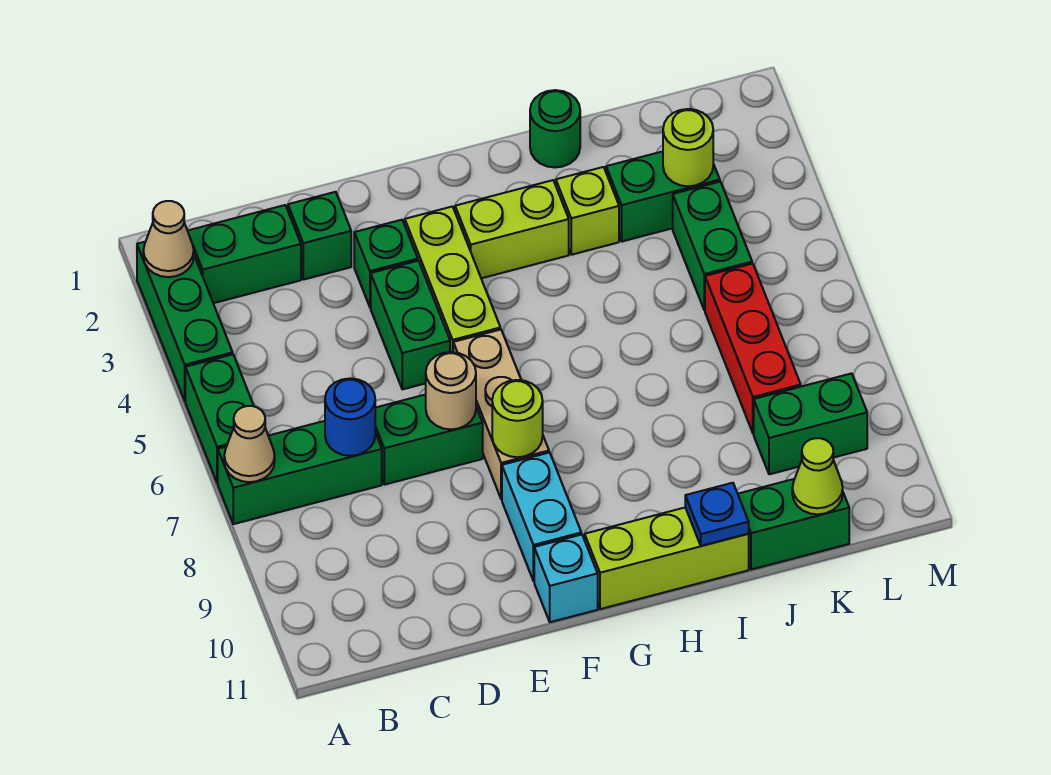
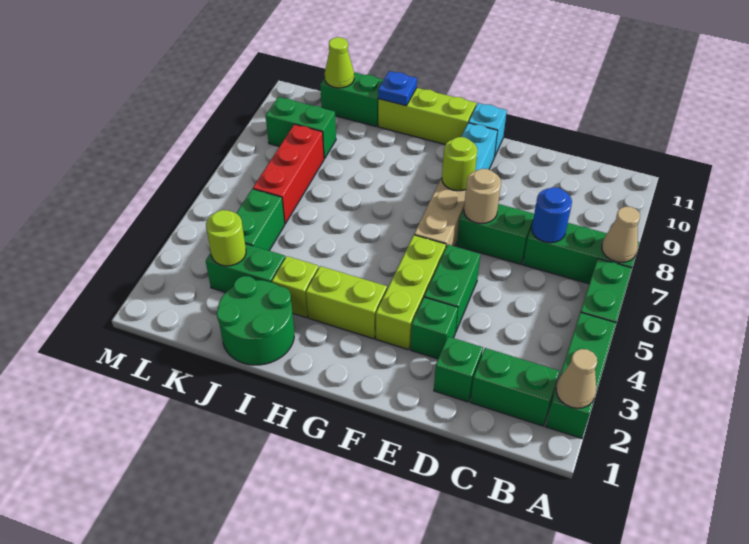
green round brick I1 level 1 -> green round brick I1:J2 level 1

